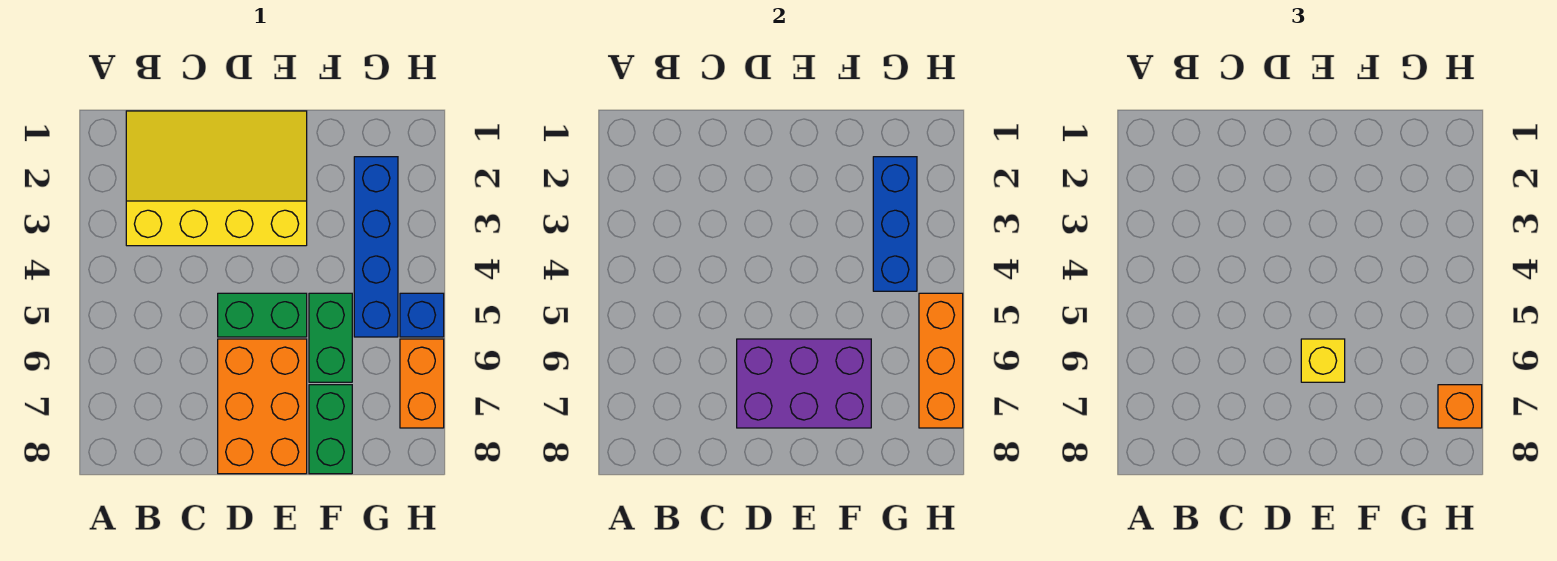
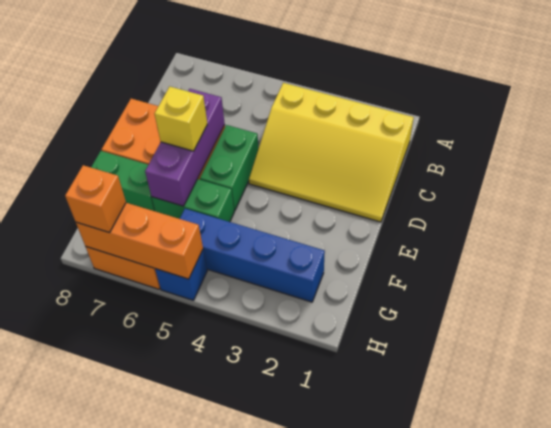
yellow slope B1:E3 level 1 top 3 -> yellow slope B1:D4 level 1 top B
purple brick D6:F7 level 2 -> purple brick D6:F6 level 2
blue brick G2:G4 level 2 -> none

